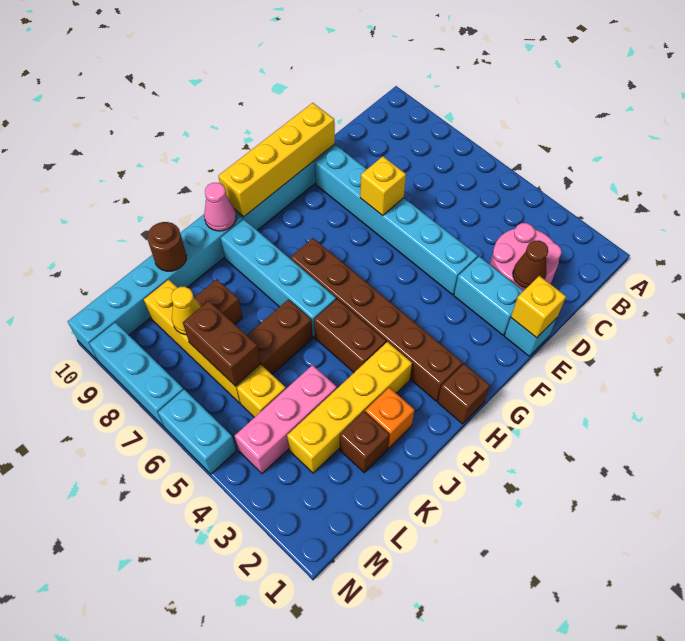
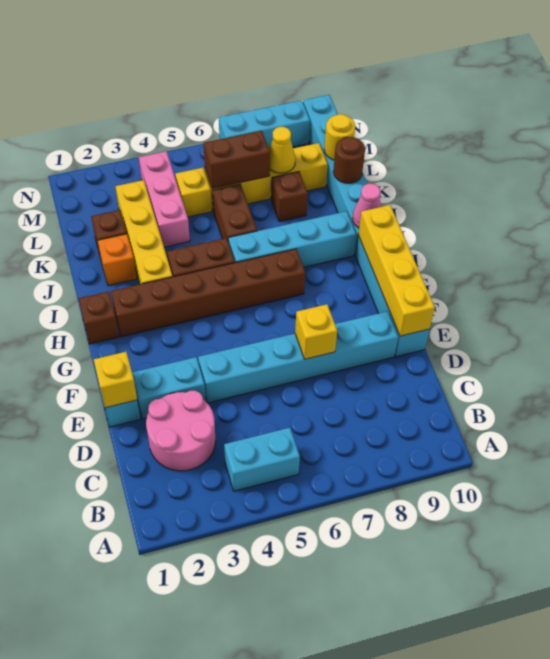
brown cone D2 level 2 -> none
none -> yellow round brick L10 level 2
cyan brick N5:N6 level 1 -> cyan brick B4:B5 level 1

